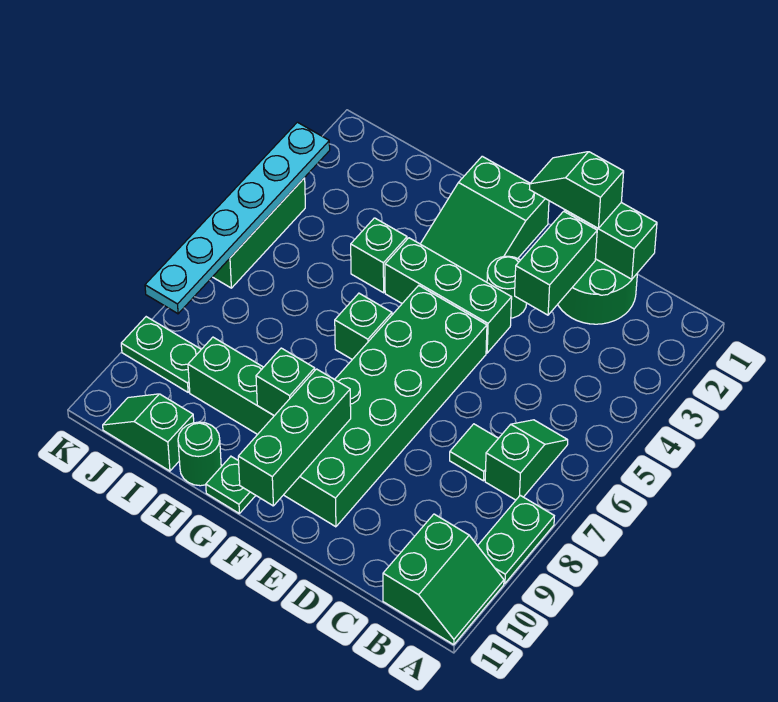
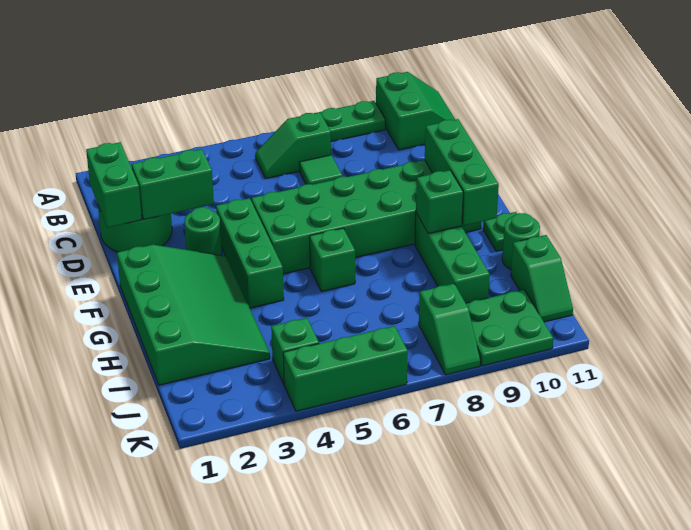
green slope A10:B11 level 1 top B -> green slope A10:B11 level 1 top 10
green slope D1:E1 level 3 top D -> green slope J8:K8 level 1 top J
green slope F1:G3 level 1 top 1 -> green slope F1:I3 level 1 top 1
green brick F9:F11 level 2 -> green brick E10:G10 level 2
green brick H4 level 1 -> green brick J4 level 1
green plate J9:K9 level 1 -> green plate J9:K10 level 1
cyan plate K3:K8 level 2 -> none

